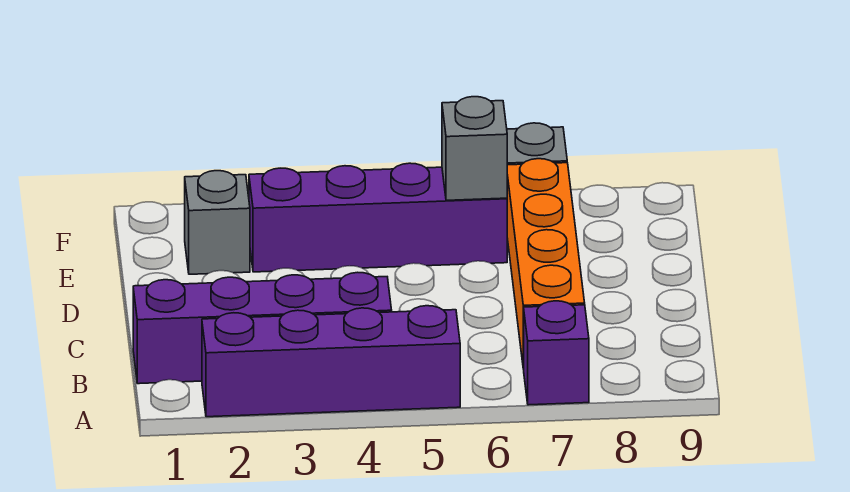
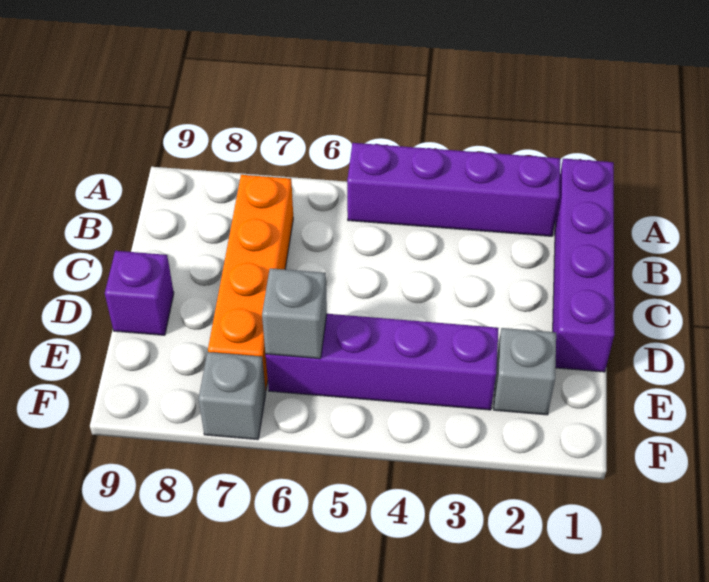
purple brick A7 level 1 -> purple brick D9 level 1
purple brick B1:B4 level 1 -> purple brick A1:D1 level 1

